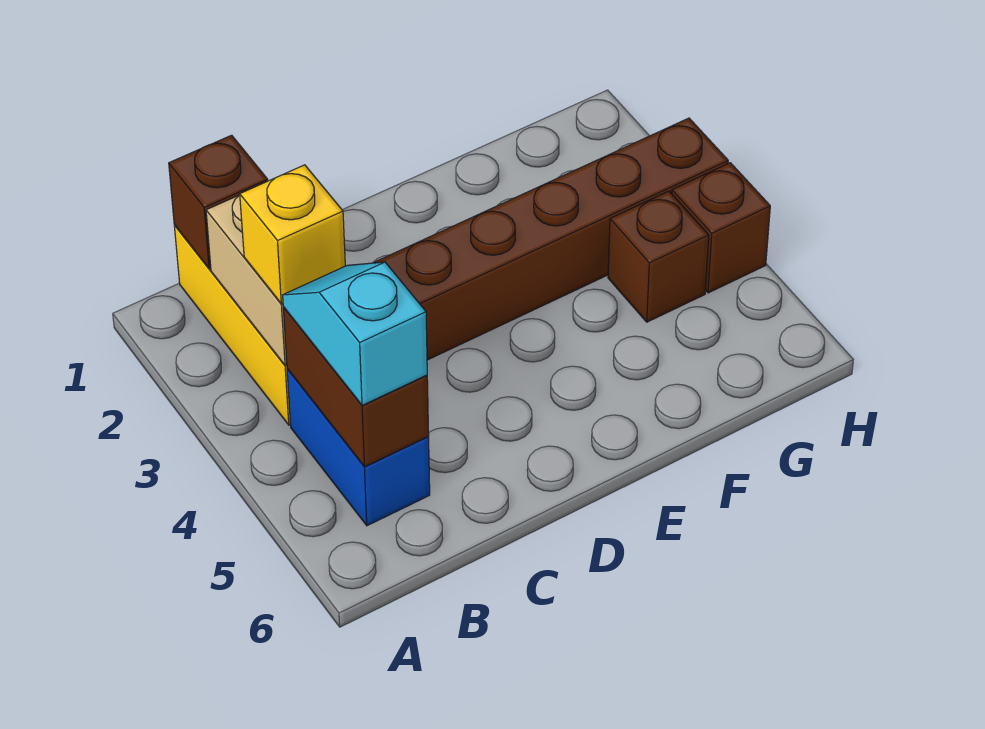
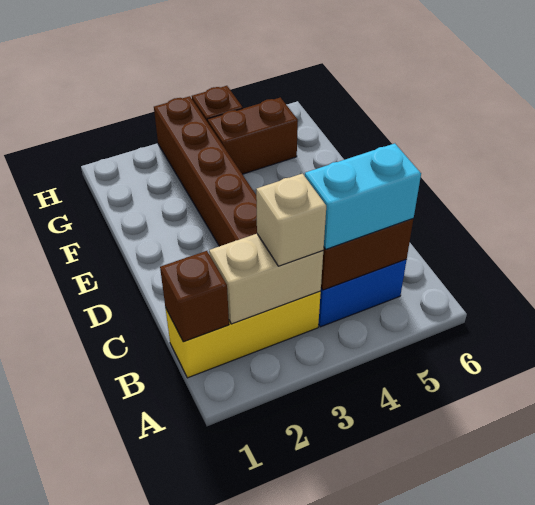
yellow brick B3 level 3 -> tan brick B3 level 3
cyan slope B4:B5 level 3 top 5 -> cyan brick B4:B5 level 3
brown brick G4 level 1 -> brown brick G4:G5 level 1

